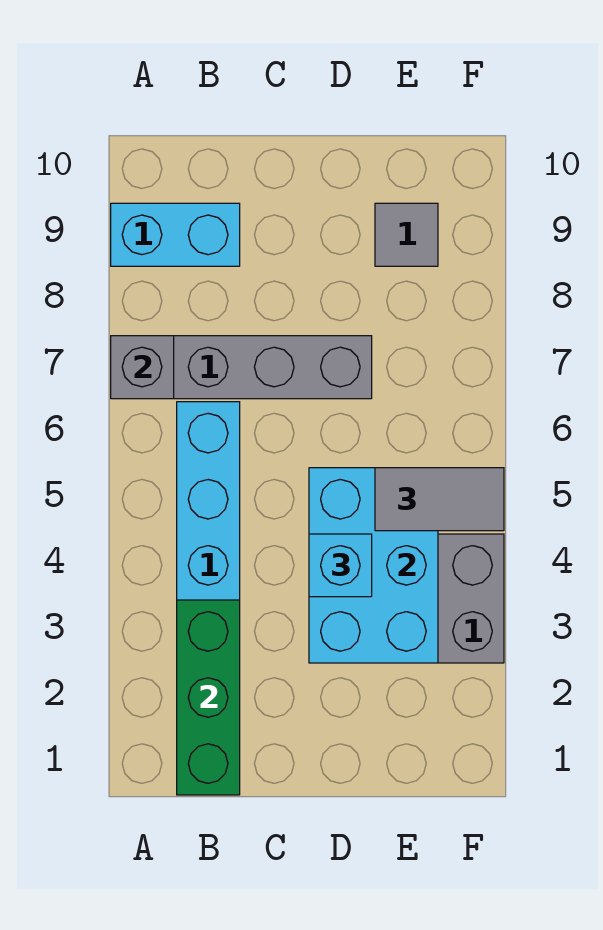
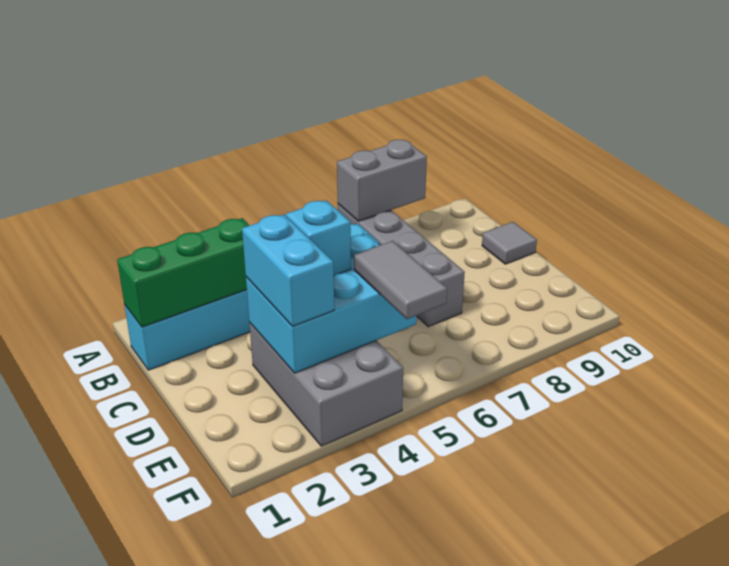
grey brick A7 level 2 -> grey brick A7:A8 level 2
cyan brick A9:B9 level 1 -> cyan brick D3:E3 level 3
grey tile E9 level 1 -> grey tile C10 level 1

